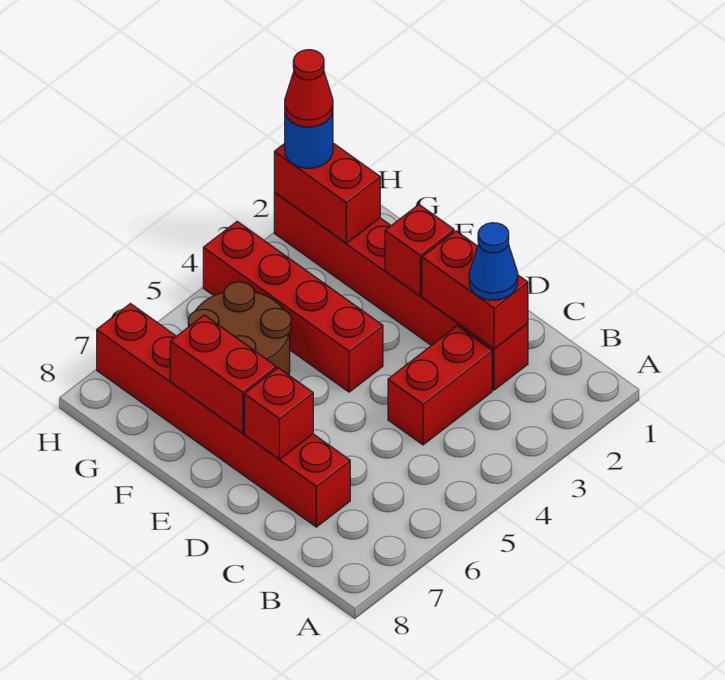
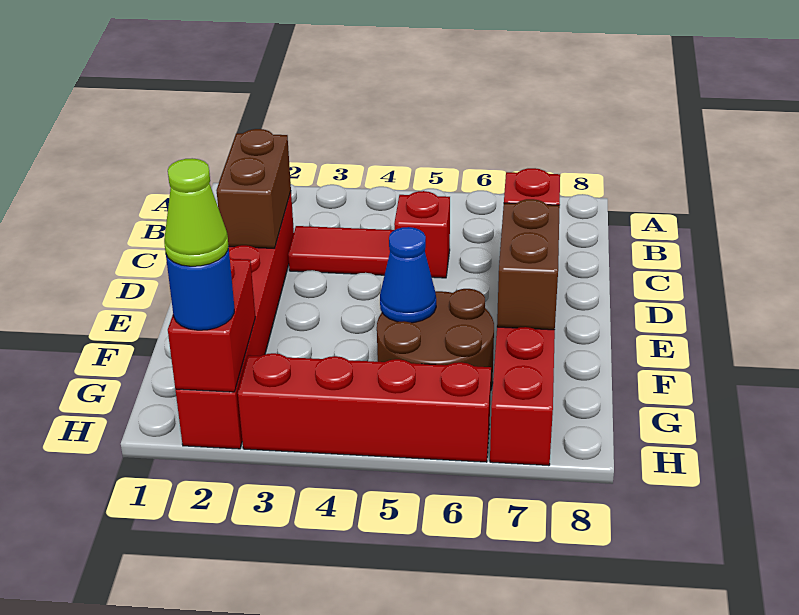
red brick C2:D2 level 2 -> brown brick C2:D2 level 2
blue cone C2 level 3 -> blue cone F5 level 2
red brick C3:C4 level 1 -> red tile C3:C4 level 1
red brick E2 level 2 -> red brick C5 level 1
red brick E4:H4 level 1 -> red brick H3:H6 level 1
red brick E7:F7 level 2 -> brown brick E7:F7 level 2
red cone H2 level 4 -> lime cone H2 level 4

